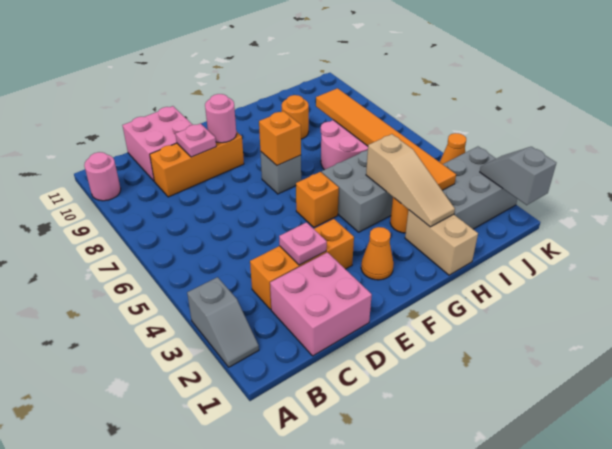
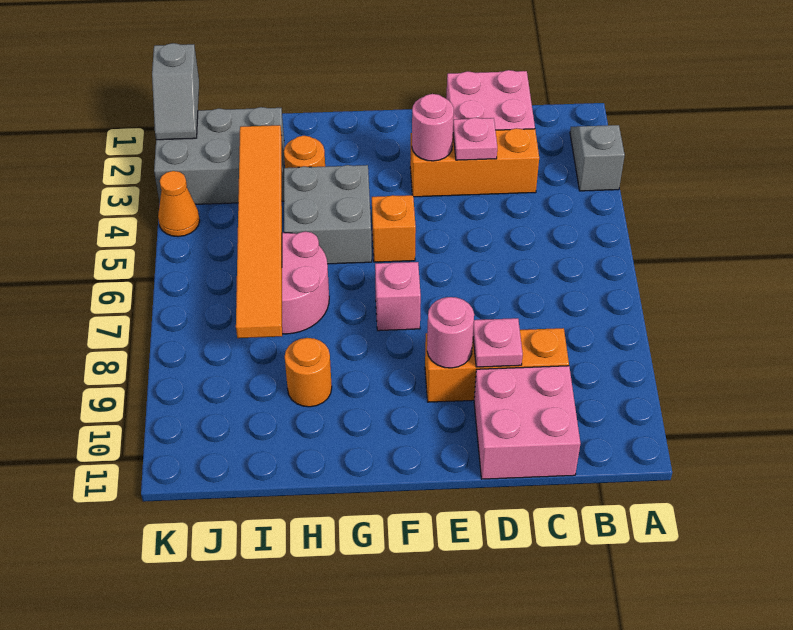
pink round brick A10 level 1 -> pink round brick E3 level 2
orange cone F2 level 1 -> none
grey brick F7 level 1 -> pink brick F7 level 1
orange brick F7 level 2 -> none
tan brick H1:H2 level 1 -> none
tan slope H2:H4 level 2 top 4 -> none

